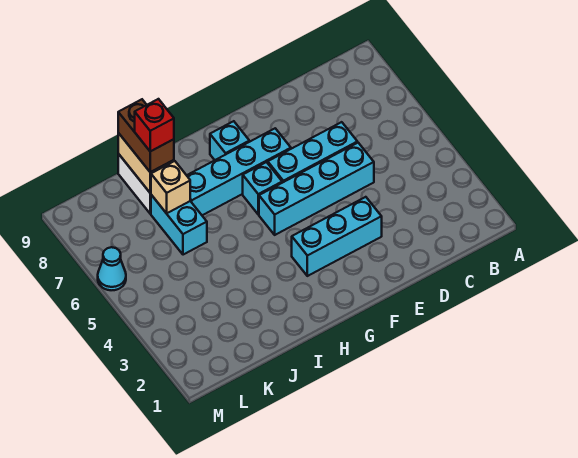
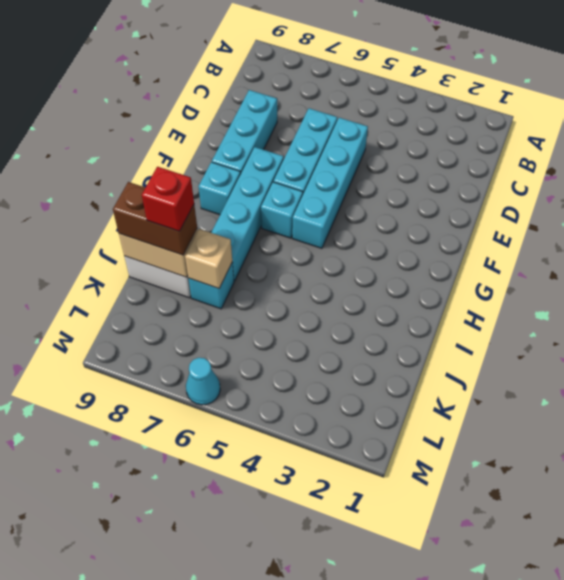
cyan brick E3:G3 level 1 -> cyan brick D8:F8 level 1
cyan brick J6:J7 level 1 -> cyan brick J7 level 1

